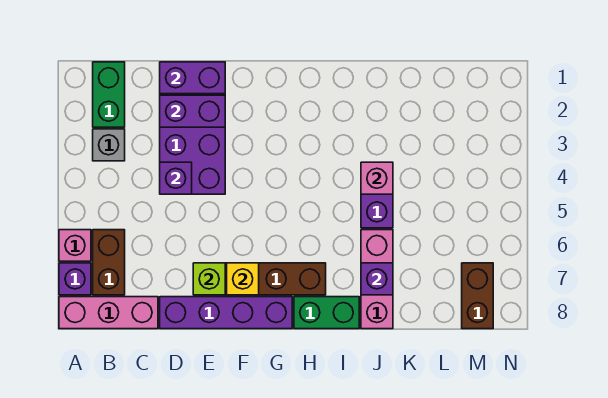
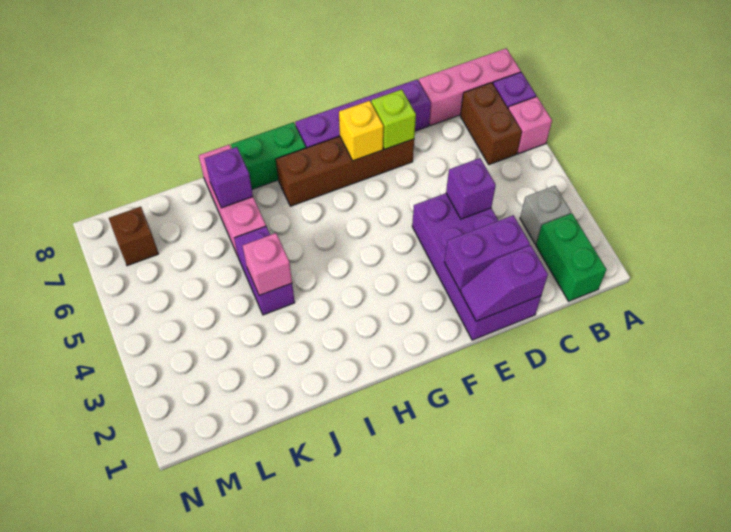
purple brick D1:E1 level 2 -> purple slope D1:E1 level 2 top D
brown brick M7:M8 level 1 -> brown brick M7 level 1

